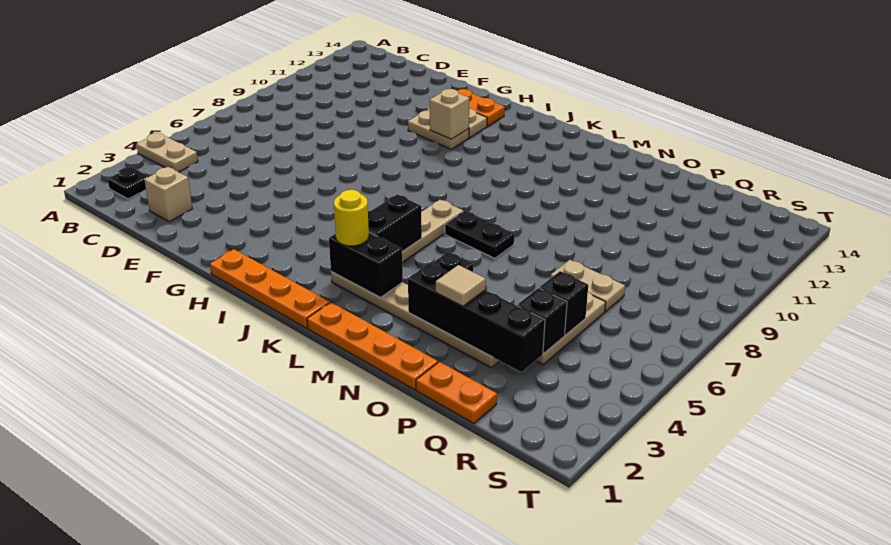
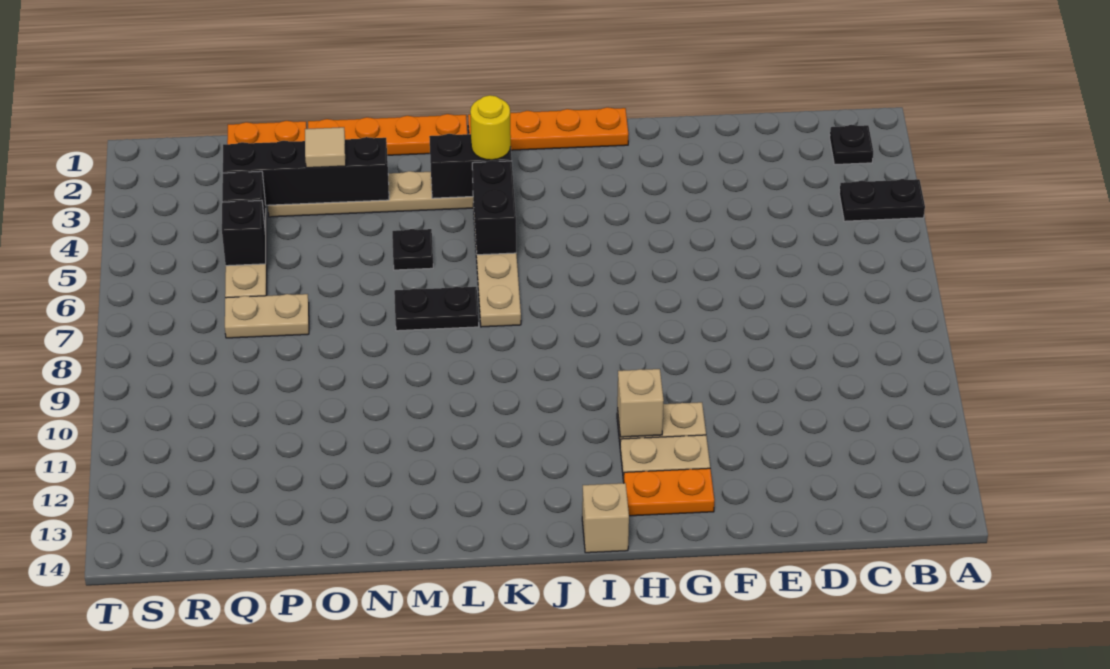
tan plate A4:B4 level 1 -> black plate A4:B4 level 1
tan brick D2 level 1 -> tan brick I14 level 1

